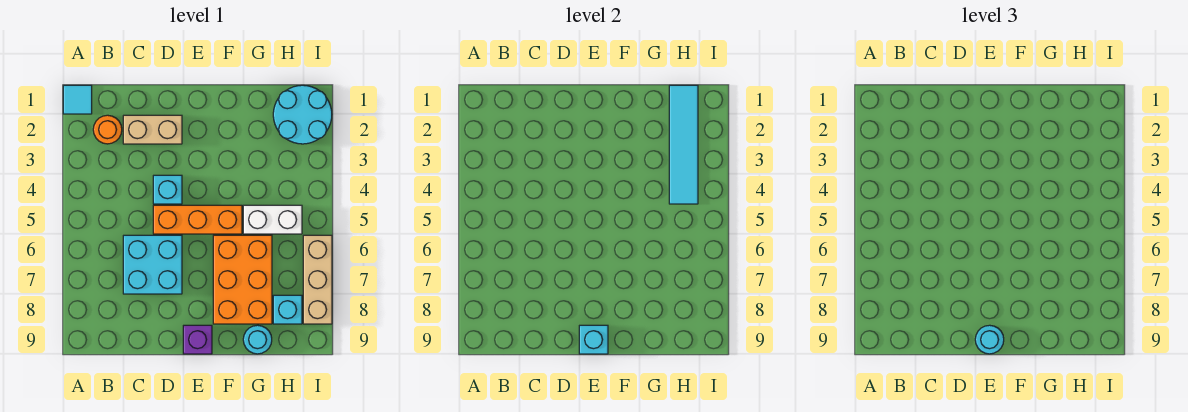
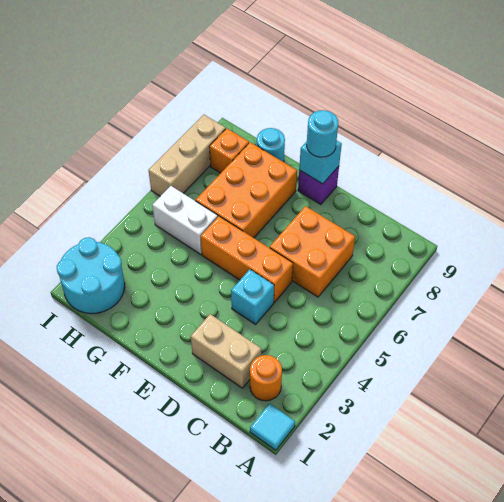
cyan brick C6:D7 level 1 -> orange brick C6:D7 level 1
cyan tile H1:H4 level 2 -> none
cyan brick H8 level 1 -> orange brick H8 level 1

